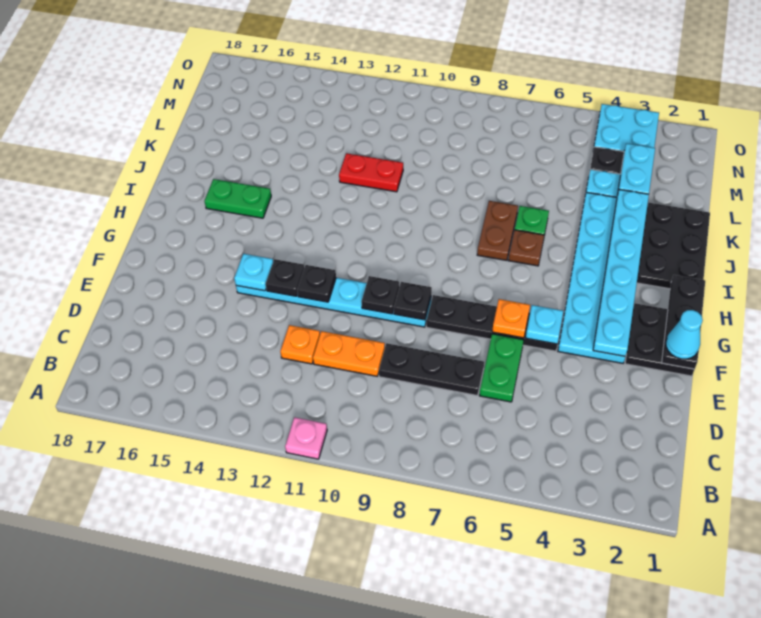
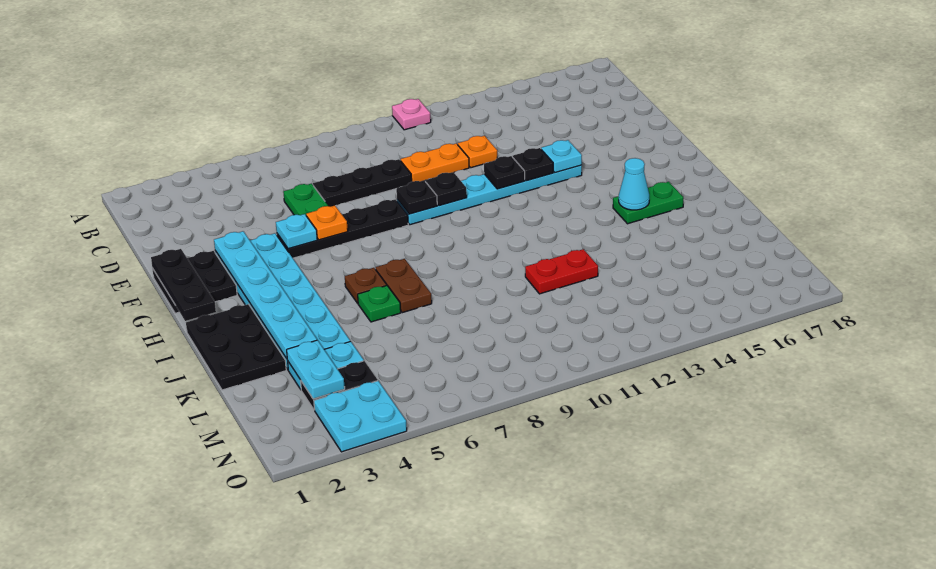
cyan cone F1 level 3 -> cyan cone I15 level 2

